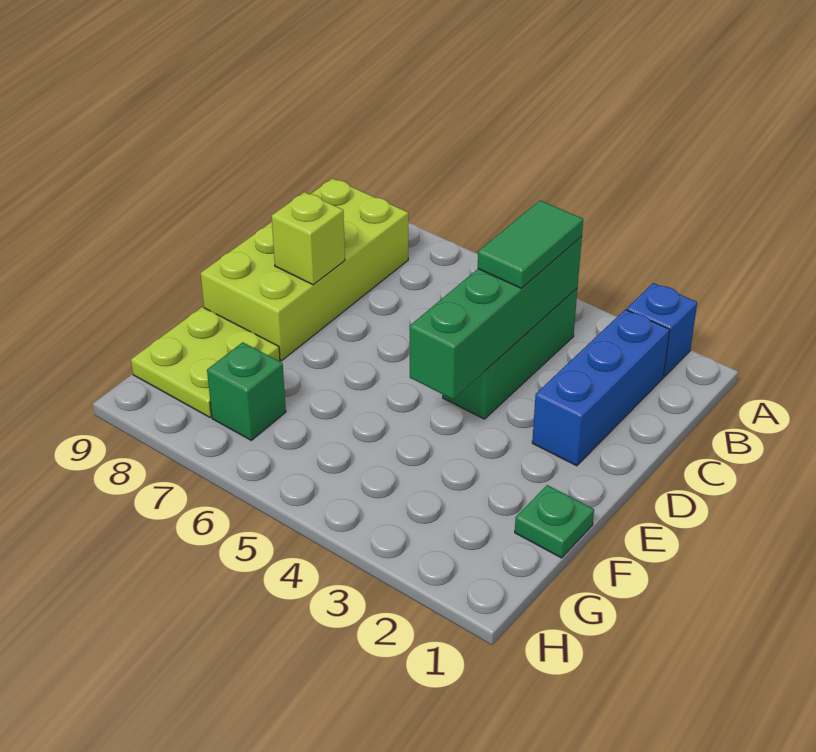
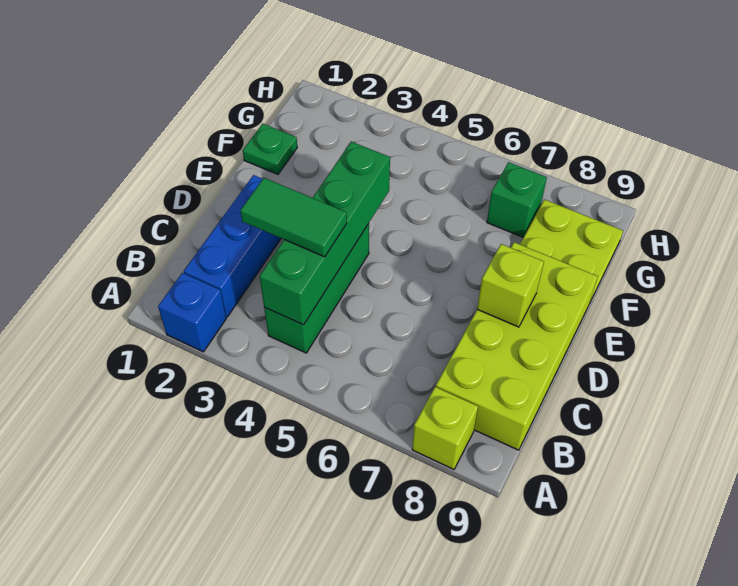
none -> lime brick A8 level 1
green tile B4:C4 level 3 -> green tile C3:C4 level 3

